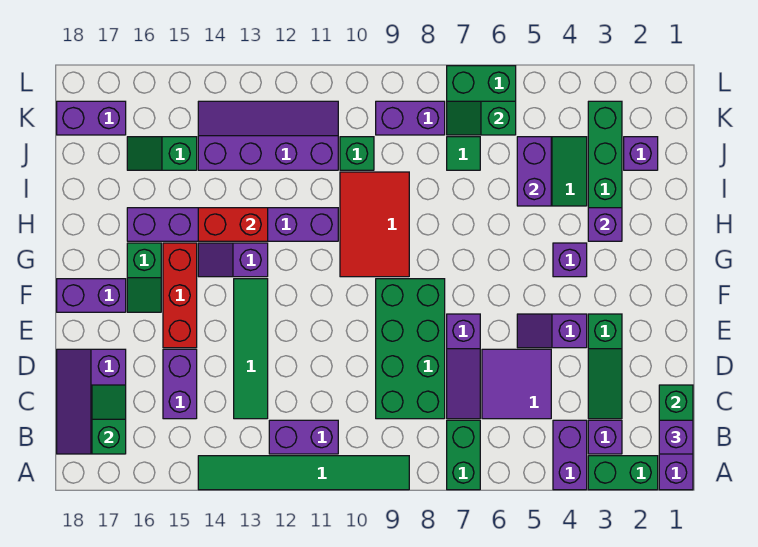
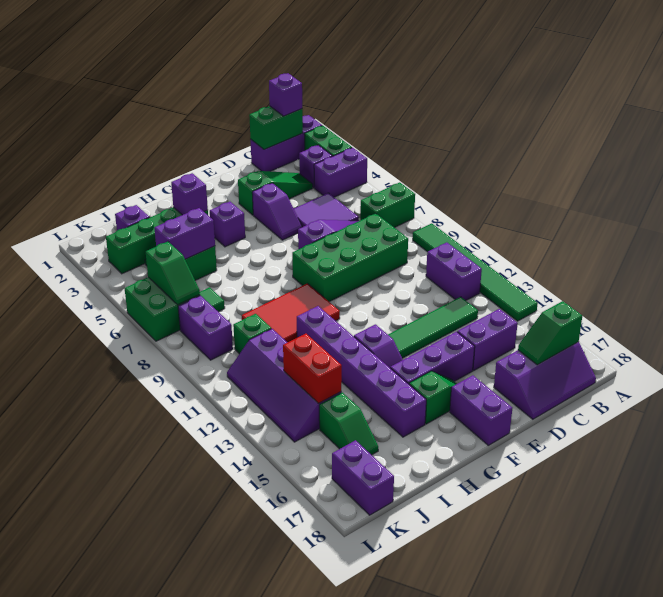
red brick E15:G15 level 1 -> purple brick E15:G15 level 1
red brick H13:H14 level 2 -> red brick J13:J14 level 2

